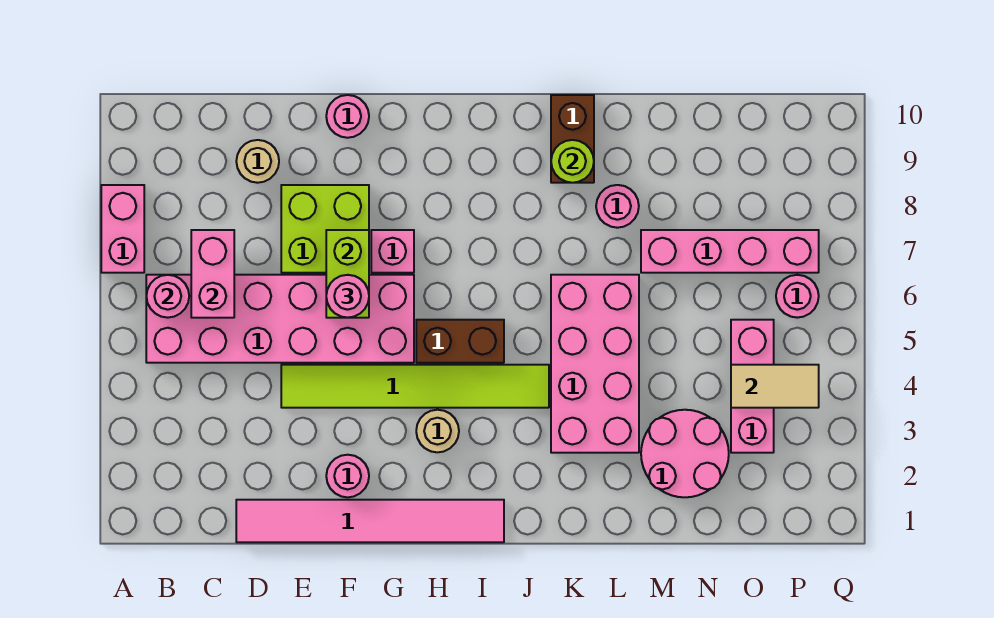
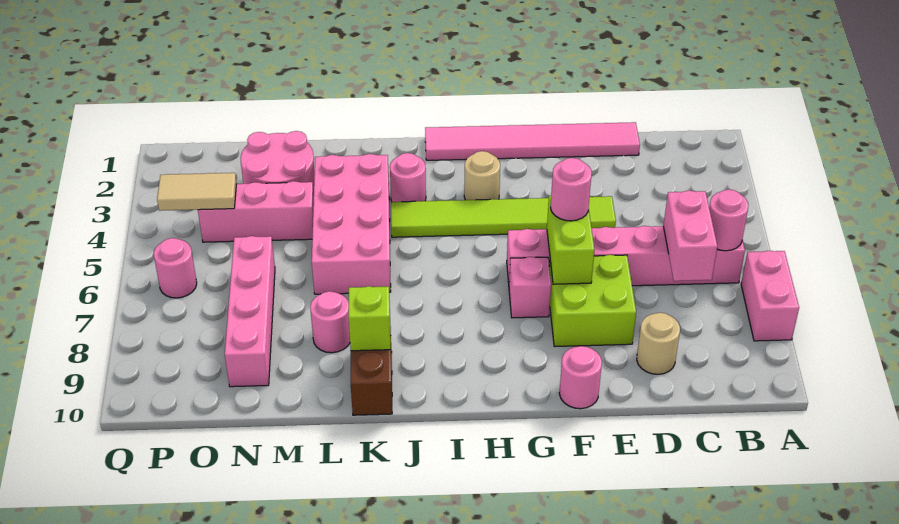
pink brick B5:G6 level 1 -> pink brick B6:G6 level 1
pink round brick F2 level 1 -> pink round brick J3 level 1
brown brick H5:I5 level 1 -> none
lime round brick K9 level 2 -> lime brick K9 level 2
pink brick M7:P7 level 1 -> pink brick N6:N9 level 1
pink brick O3:O5 level 1 -> pink brick M4:O4 level 1

